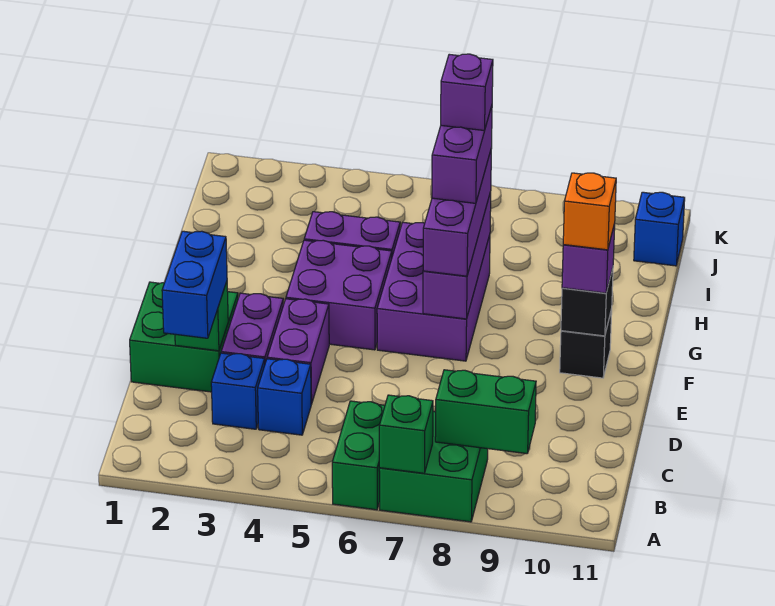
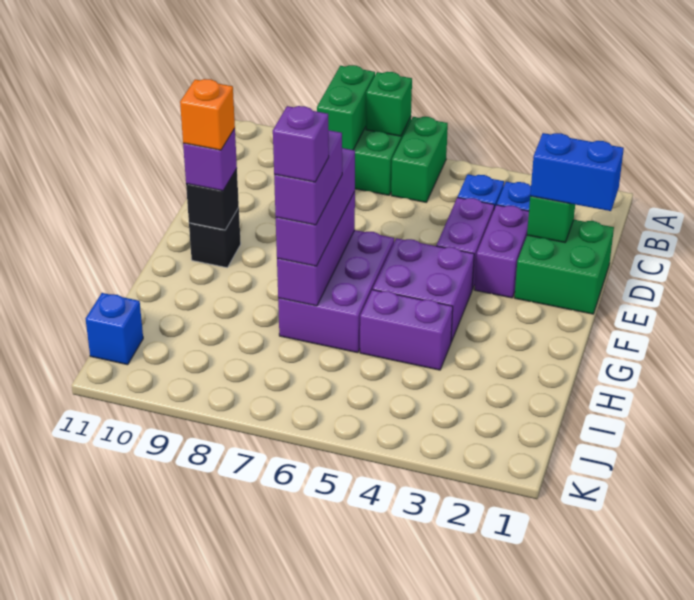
green brick B8:B9 level 2 -> green brick A8:B8 level 2
blue brick C2:D2 level 3 -> blue brick D1:D2 level 3

